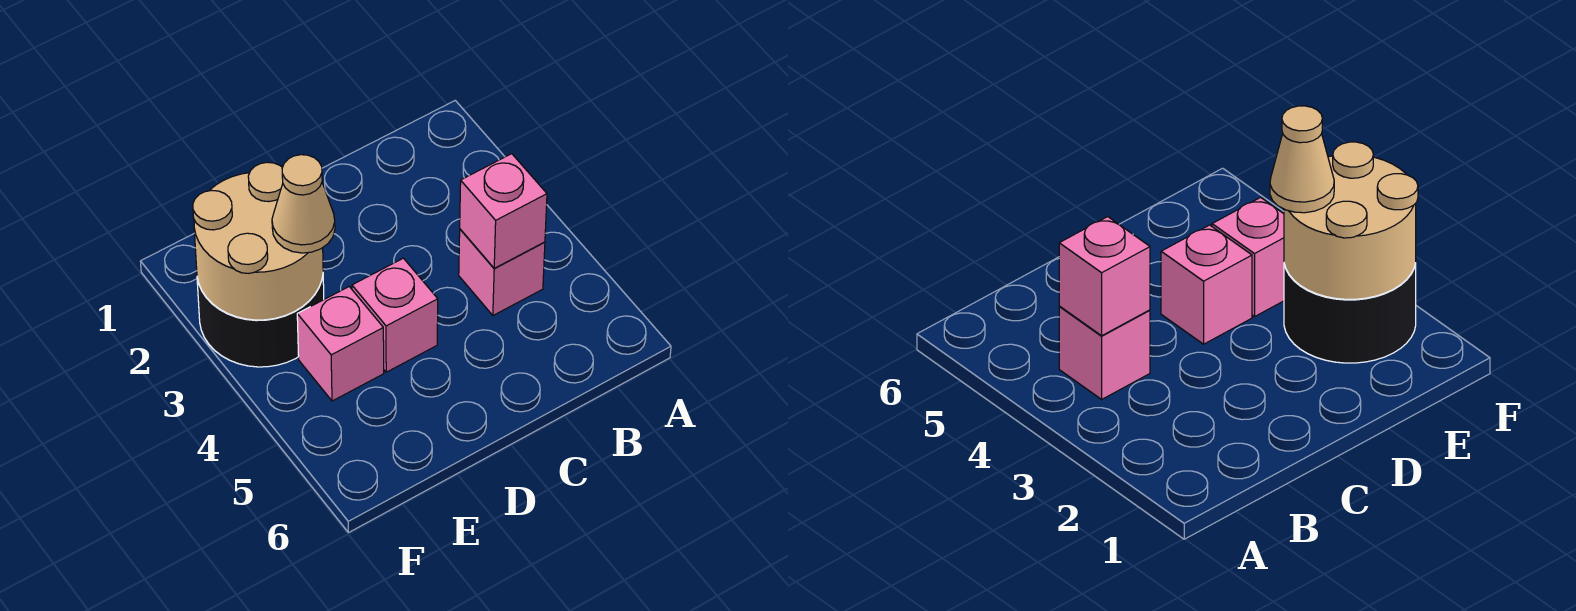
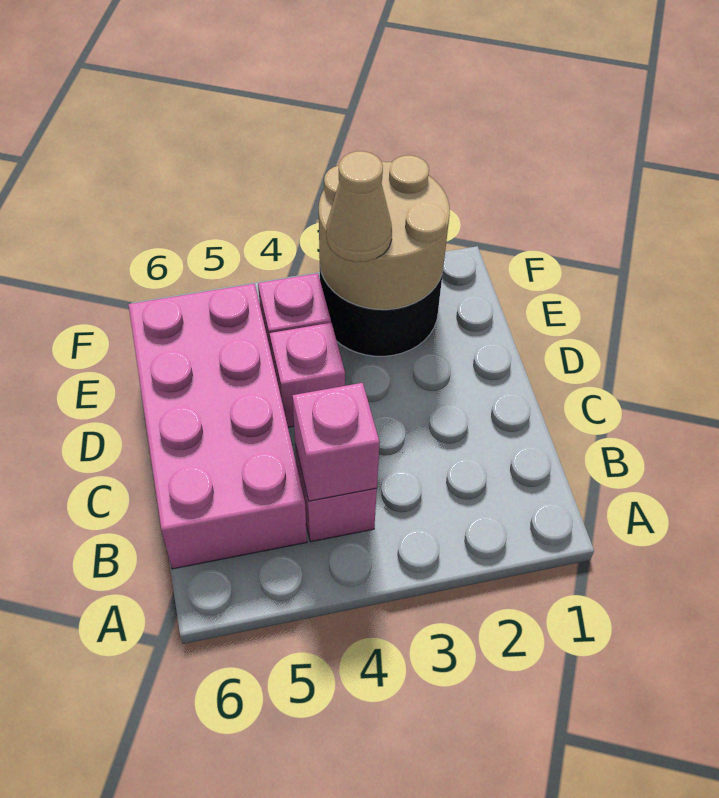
none -> pink brick B5:E6 level 1

